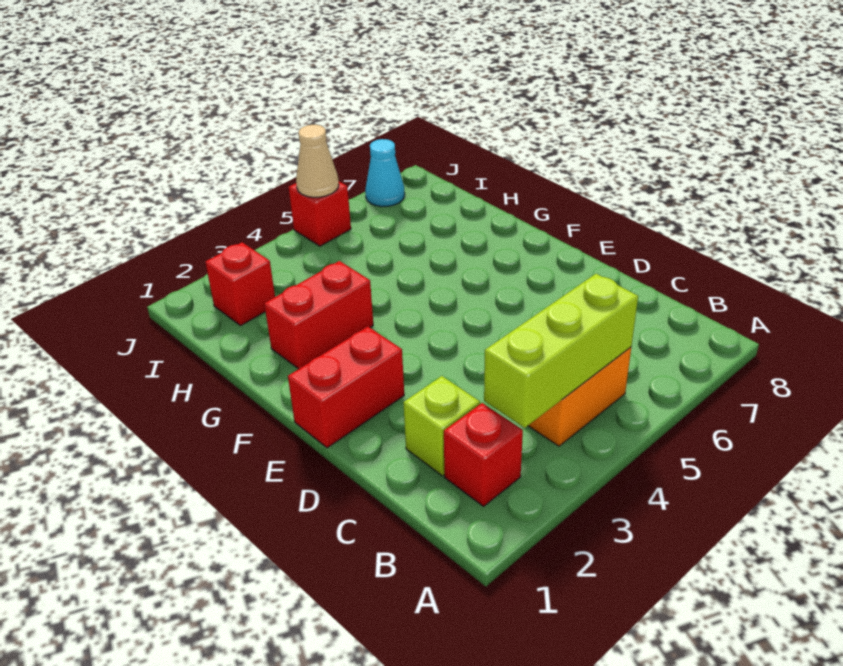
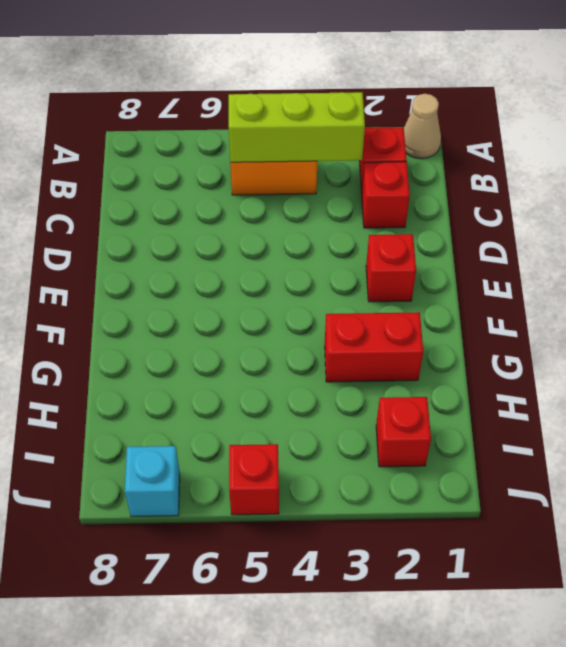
lime brick C2 level 1 -> red brick C2 level 1
red brick E1:E2 level 1 -> red brick E2 level 1
tan cone J5 level 2 -> tan cone A1 level 1
cyan cone J7 level 1 -> cyan brick J7 level 1

